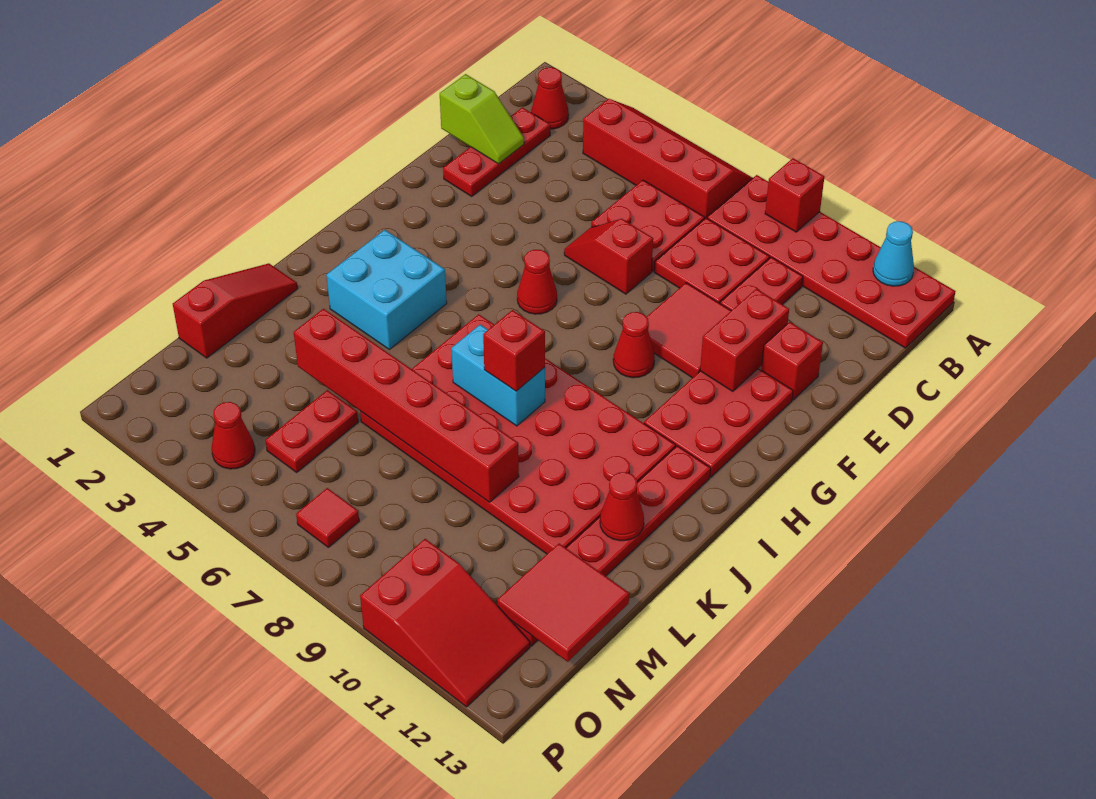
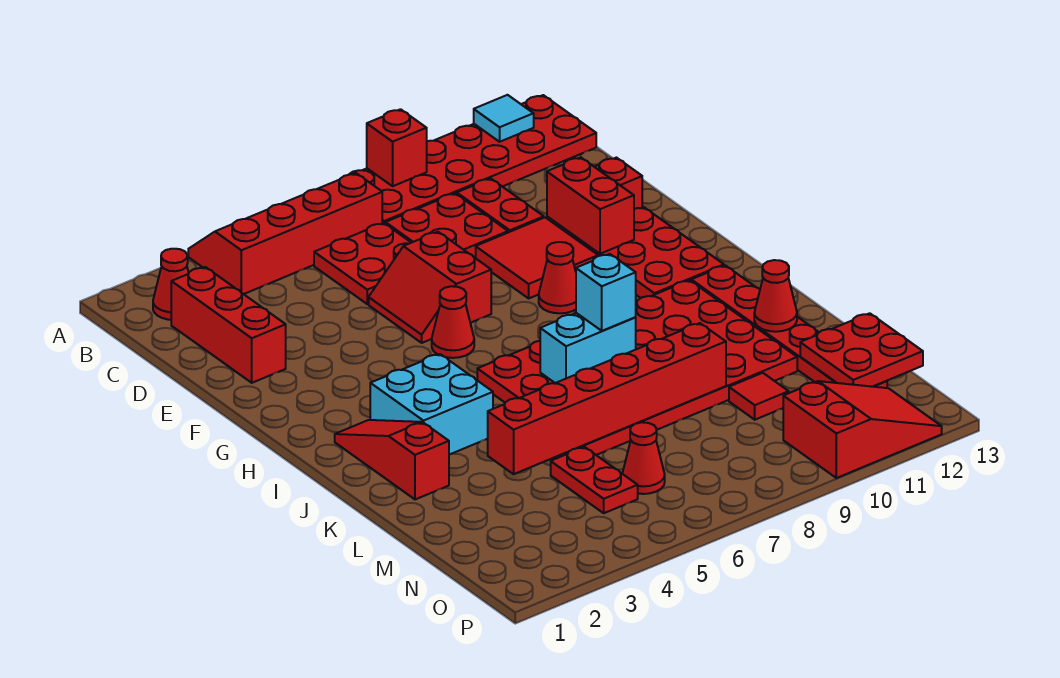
cyan cone A12 level 2 -> cyan tile A12 level 2
red plate C2:E2 level 1 -> red brick C2:E2 level 1
lime slope D1:D2 level 2 top 1 -> none
red slope E6:E7 level 1 top 7 -> red slope E6:F7 level 1 top 7
red brick J8 level 3 -> cyan brick J8 level 3
red slope K1:M1 level 1 top M -> red slope I2:K2 level 1 top K
red tile M12:N13 level 2 -> red plate M12:N13 level 2
red cone O4 level 1 -> red cone N6 level 1
red tile O7 level 1 -> red tile M10 level 1

